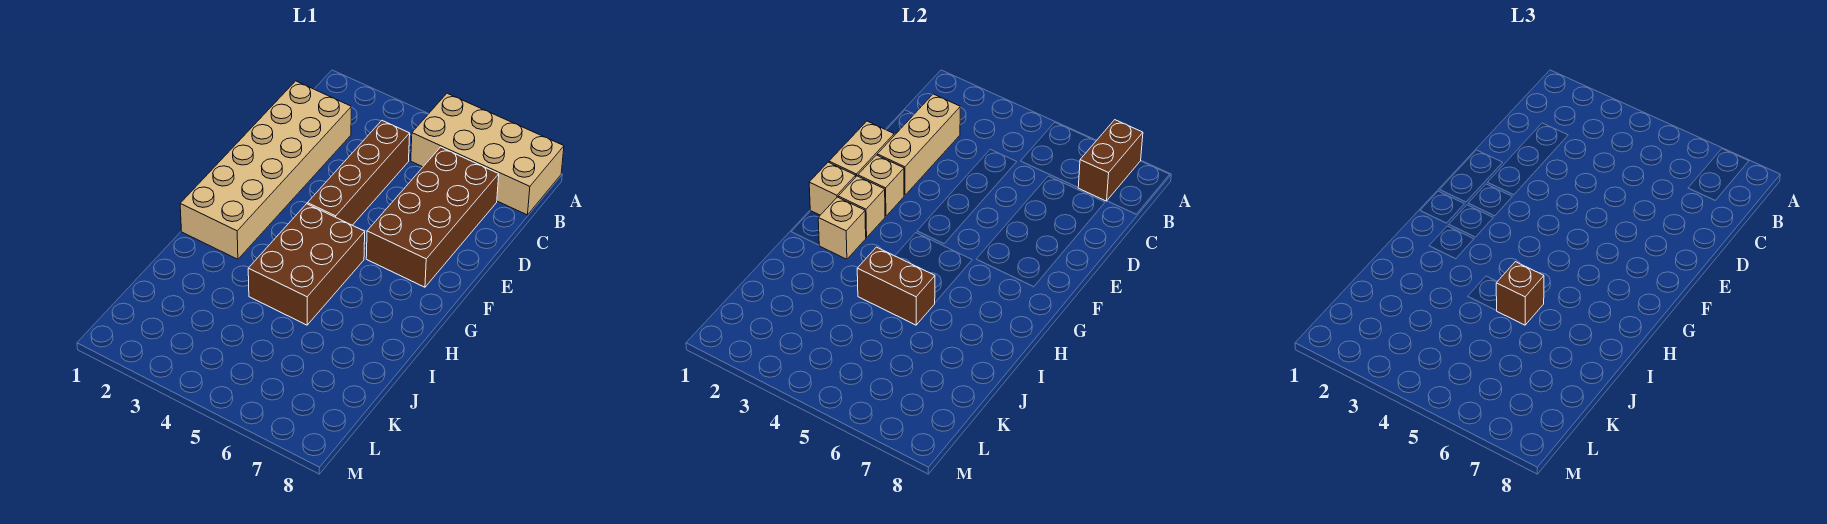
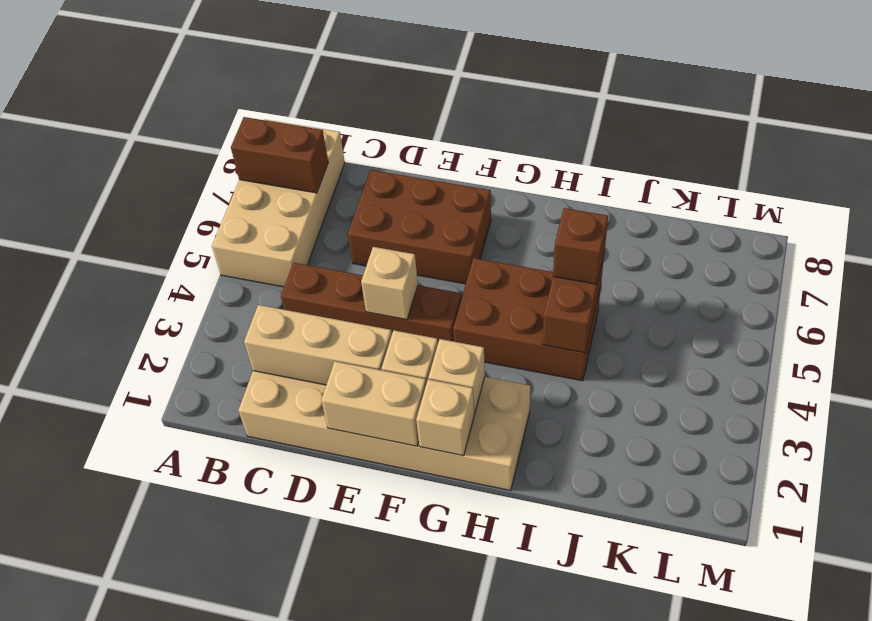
brown brick C6:F7 level 1 -> brown brick D6:F7 level 1
tan brick H2 level 2 -> tan brick E4 level 2

